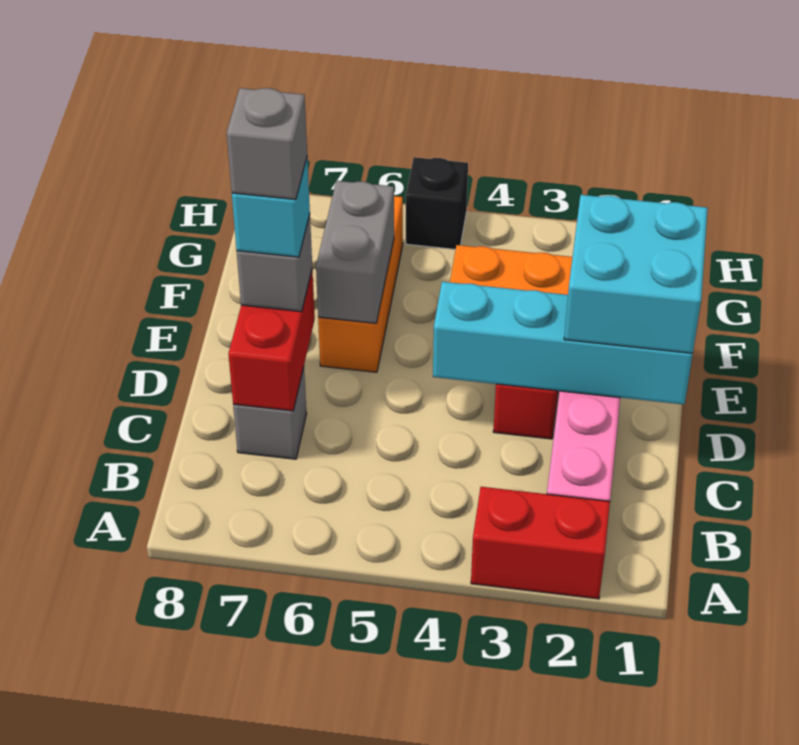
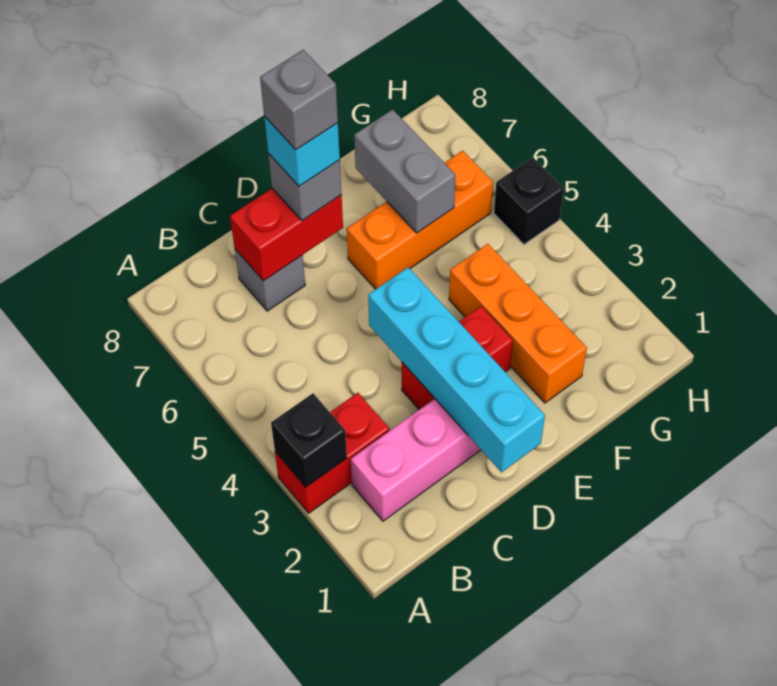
red brick A2:A3 level 1 -> red brick A3:B3 level 1
none -> black brick A3 level 2
cyan brick D1:E2 level 3 -> none
grey brick E6:F6 level 2 -> grey brick F6:F7 level 2

